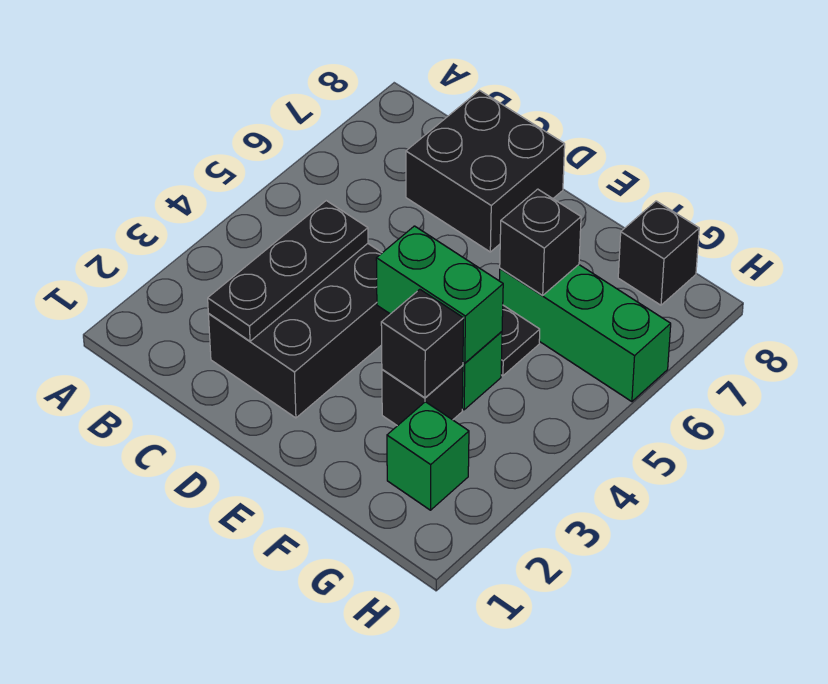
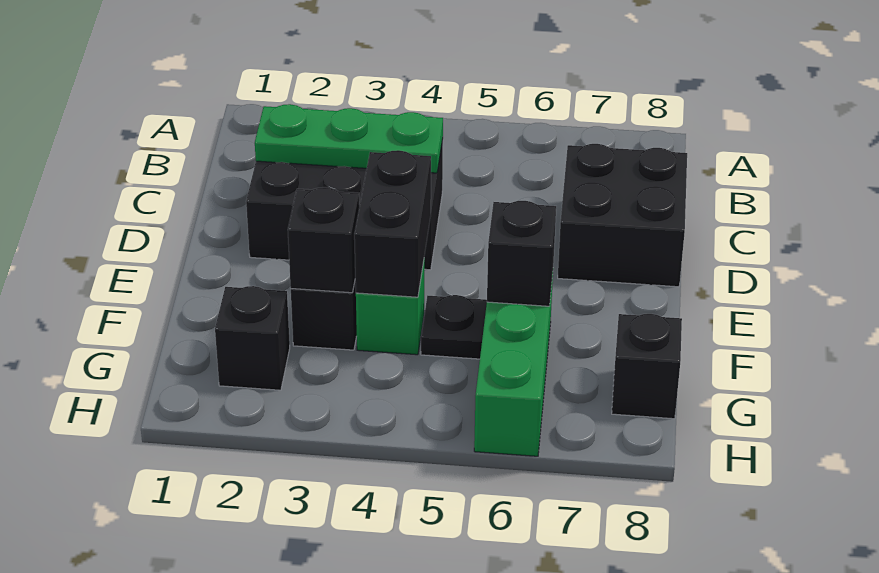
black plate C2:C4 level 2 -> green plate C2:C4 level 2
green brick E4:F4 level 2 -> black brick E4:F4 level 2
green brick G2 level 1 -> black brick G2 level 1

